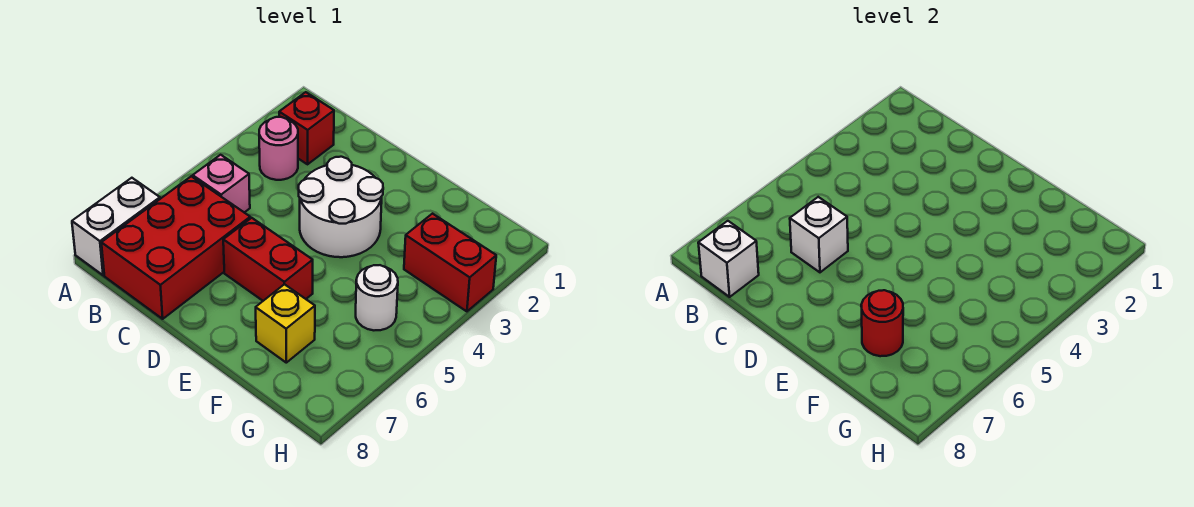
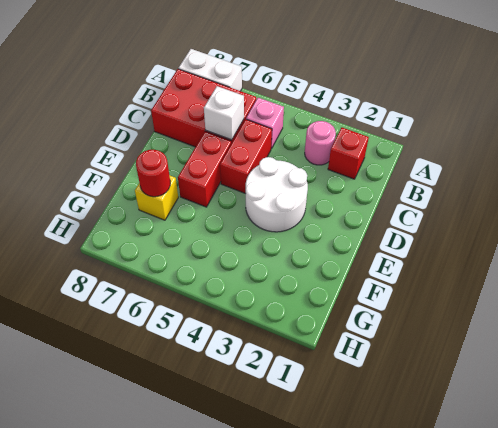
white brick B8 level 2 -> none
red brick G3:H3 level 1 -> red brick C5:D5 level 1
white round brick G5 level 1 -> none

